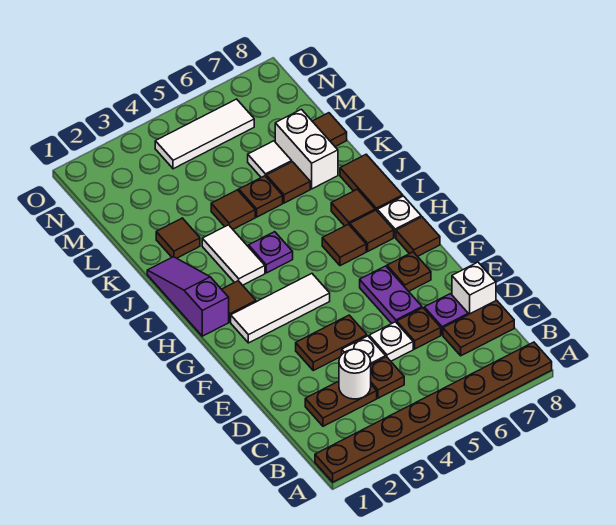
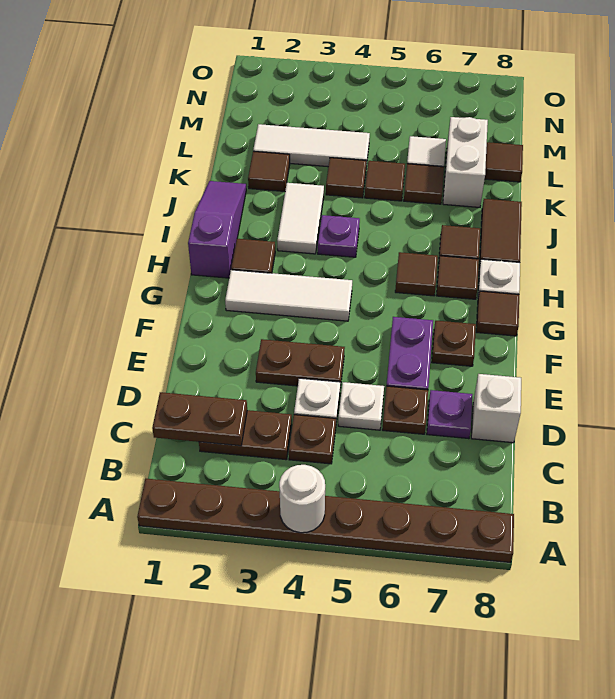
white round brick C3 level 2 -> white round brick A4 level 2
brown plate C7:C8 level 1 -> brown plate C1:C2 level 2
brown plate K5 level 1 -> brown tile K5 level 1
white tile N4:N6 level 1 -> white tile L2:L4 level 1

